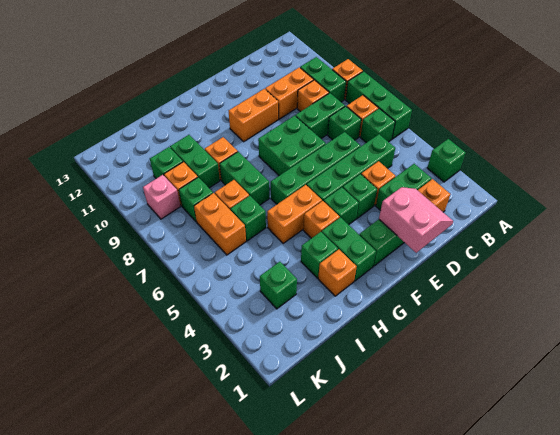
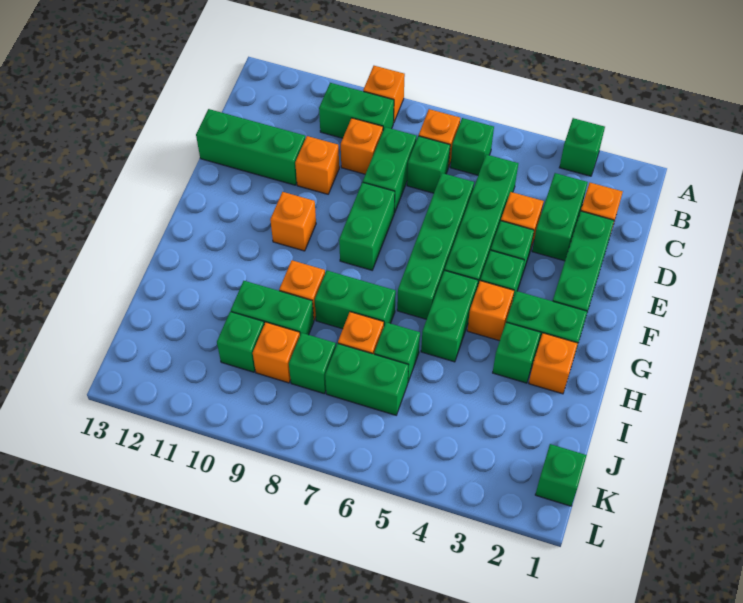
green brick A6:A8 level 1 -> green brick D11:D13 level 1
orange brick C10:D10 level 1 -> orange brick D10 level 1
pink slope D1:E2 level 2 top E -> none
green brick E7:F8 level 1 -> green brick E8:F8 level 1
orange brick E10:F10 level 1 -> orange brick F10 level 1
orange brick G5:H5 level 1 -> green brick G5:H5 level 1
green brick J3 level 1 -> green brick K1 level 1
orange brick J6:J7 level 1 -> green brick J6:J7 level 1
pink brick K9 level 1 -> none

